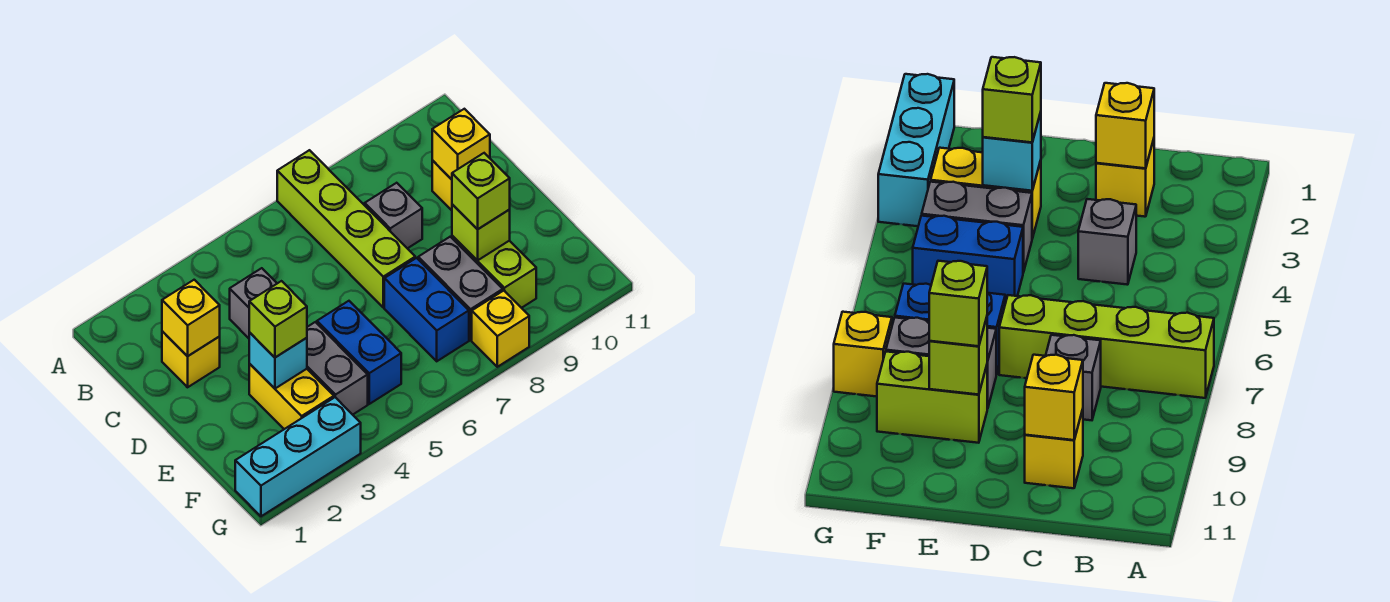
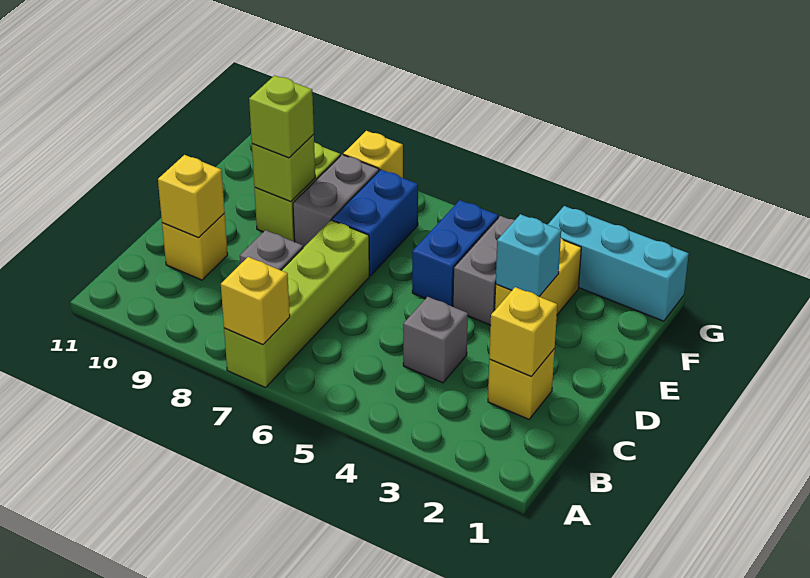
none -> yellow brick A7 level 2
lime brick E3 level 3 -> none

